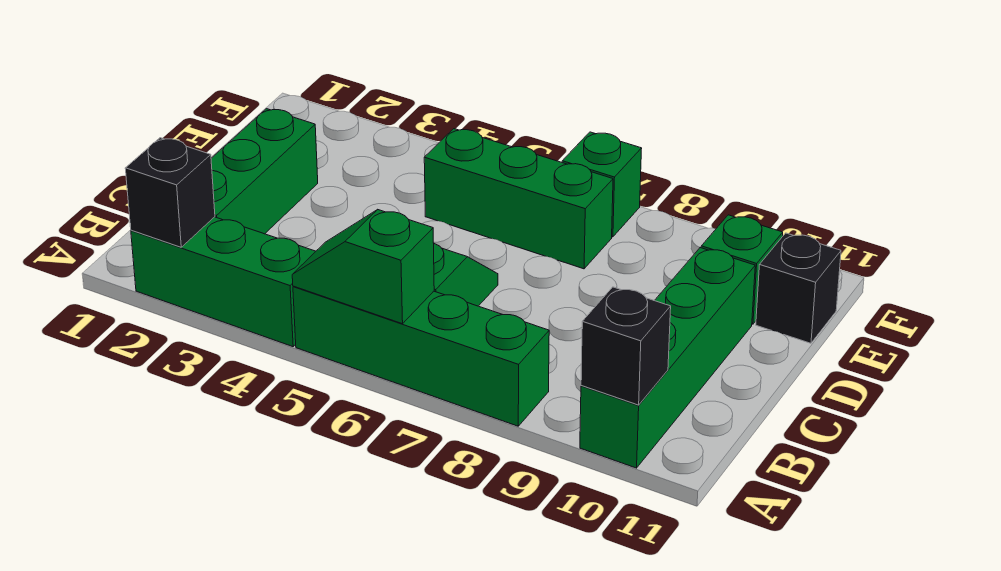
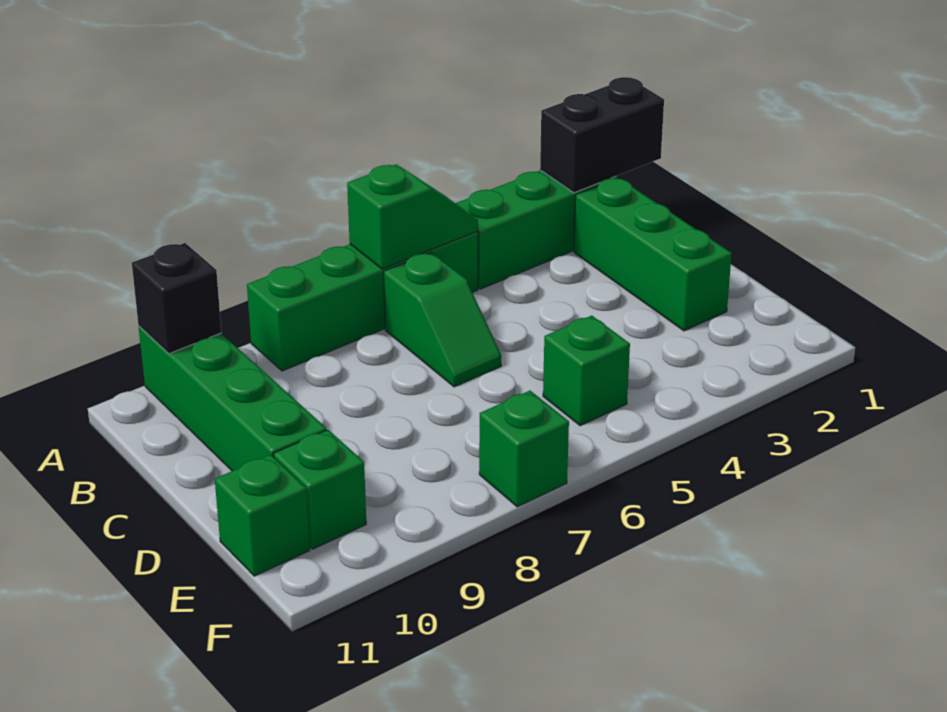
black brick A2 level 2 -> black brick A1:A2 level 2
green brick E5:E7 level 1 -> green brick E5 level 1
black brick E11 level 1 -> green brick E11 level 1

